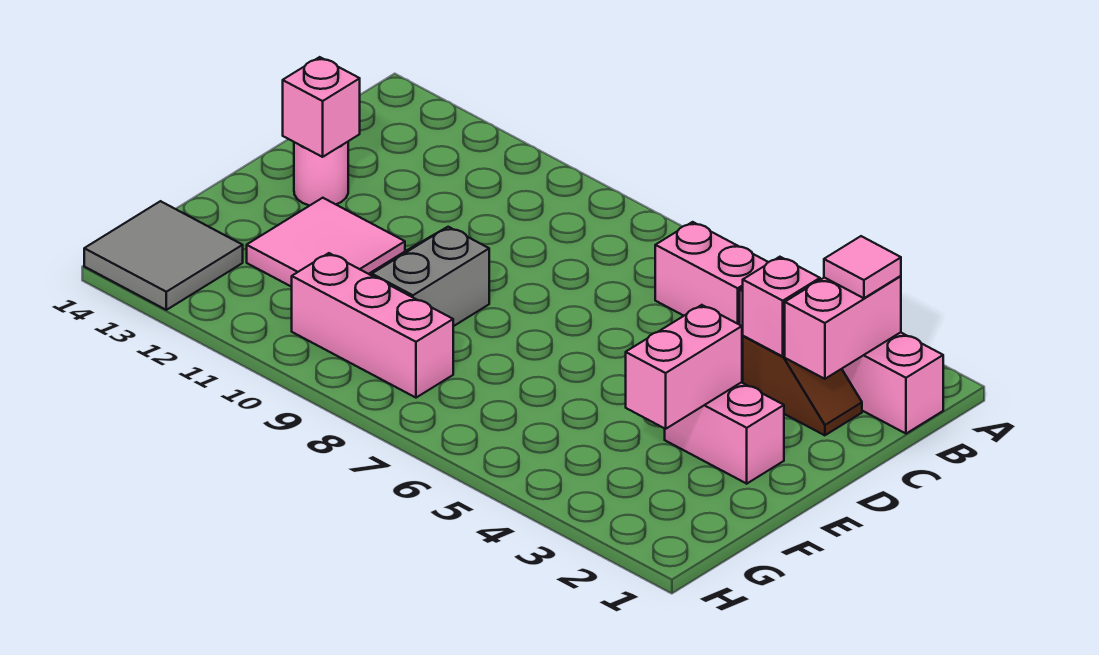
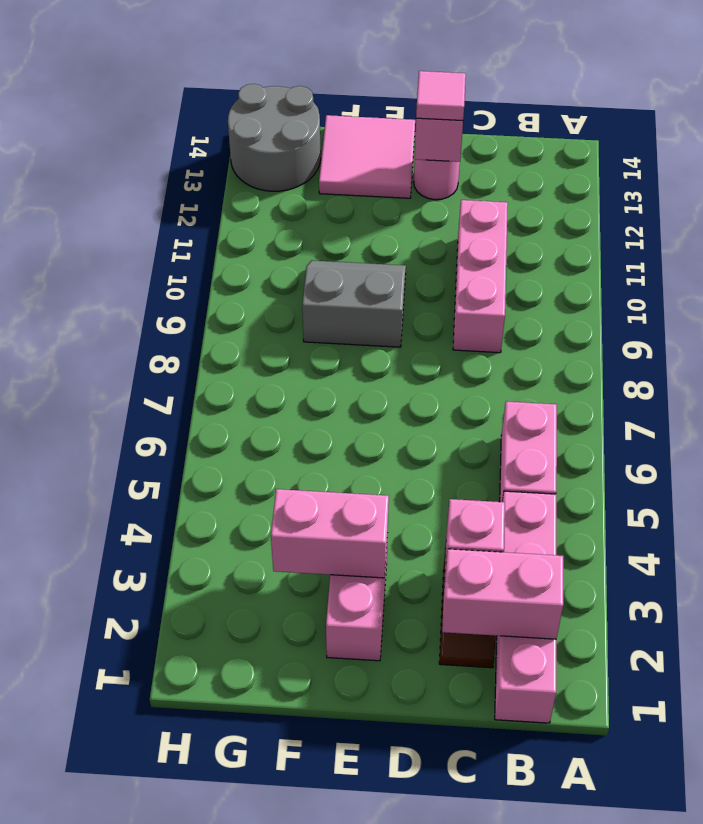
pink tile B2 level 3 -> pink tile D13 level 3
pink tile E11:F12 level 1 -> pink tile E13:F14 level 1
pink brick G8:G10 level 1 -> pink brick C9:C11 level 1
grey tile G13:H14 level 1 -> grey round brick G13:H14 level 1

